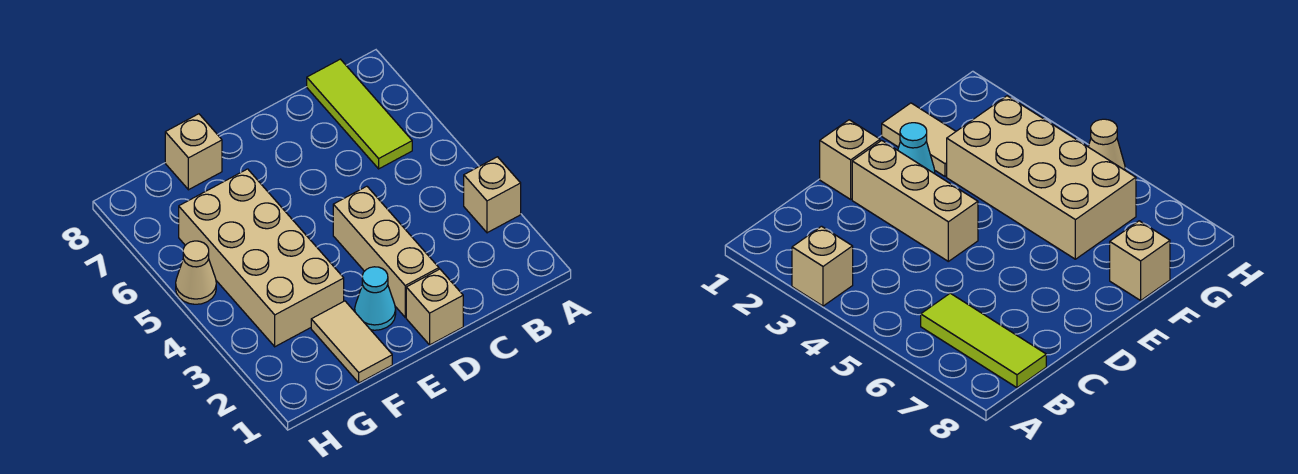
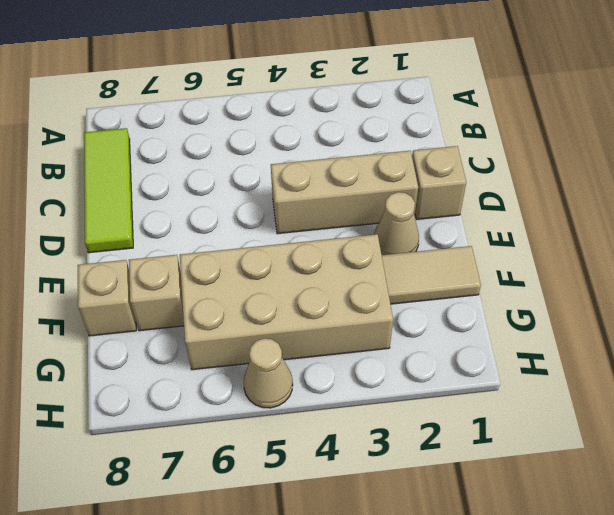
tan brick A3 level 1 -> tan brick F7 level 1
lime tile B6:B8 level 1 -> lime tile B8:D8 level 1
cyan cone E2 level 1 -> tan cone E2 level 1

